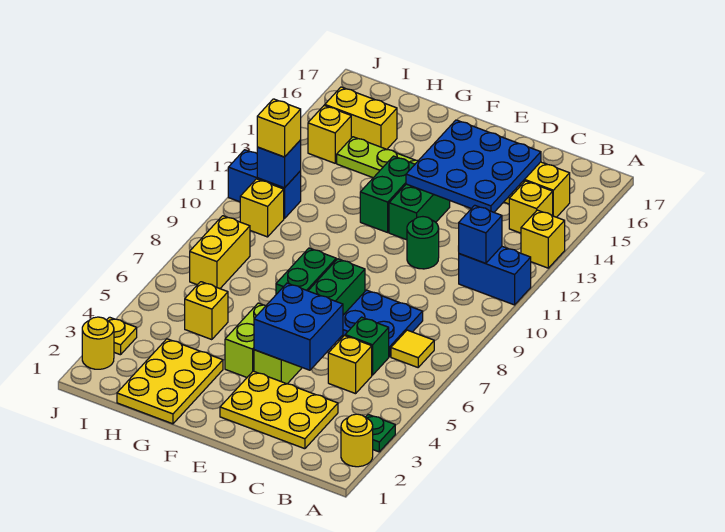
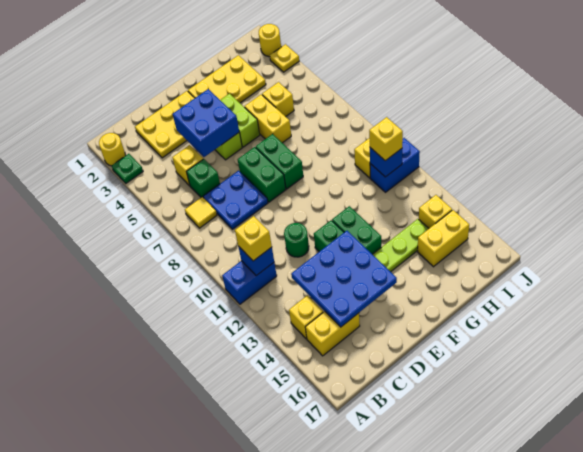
yellow brick A13 level 1 -> yellow brick B11 level 3
yellow plate G1:H3 level 1 -> yellow plate F2:H3 level 1
yellow brick I7:I8 level 1 -> yellow brick G5:G6 level 1

